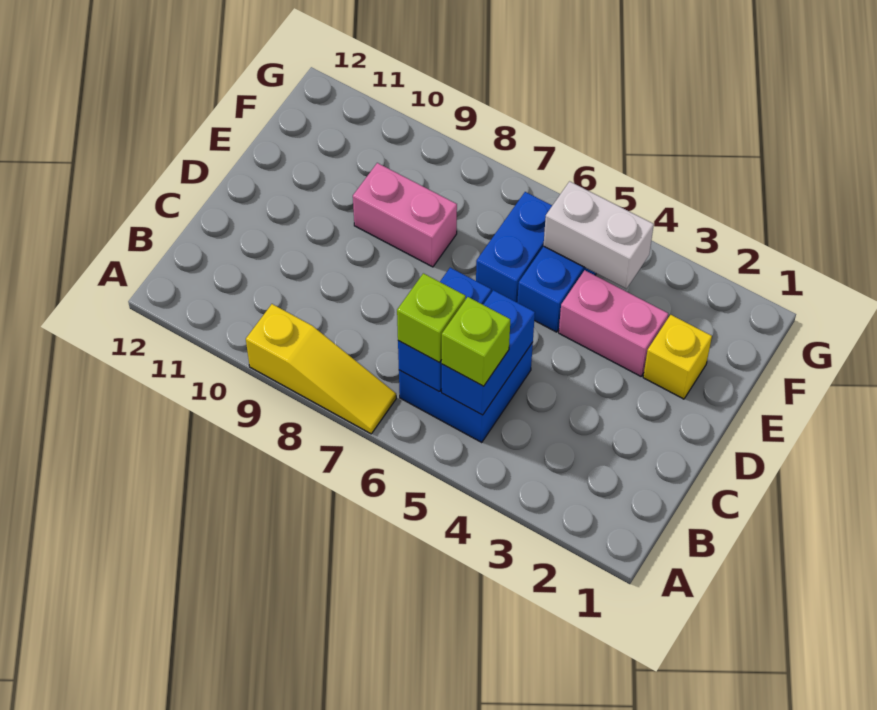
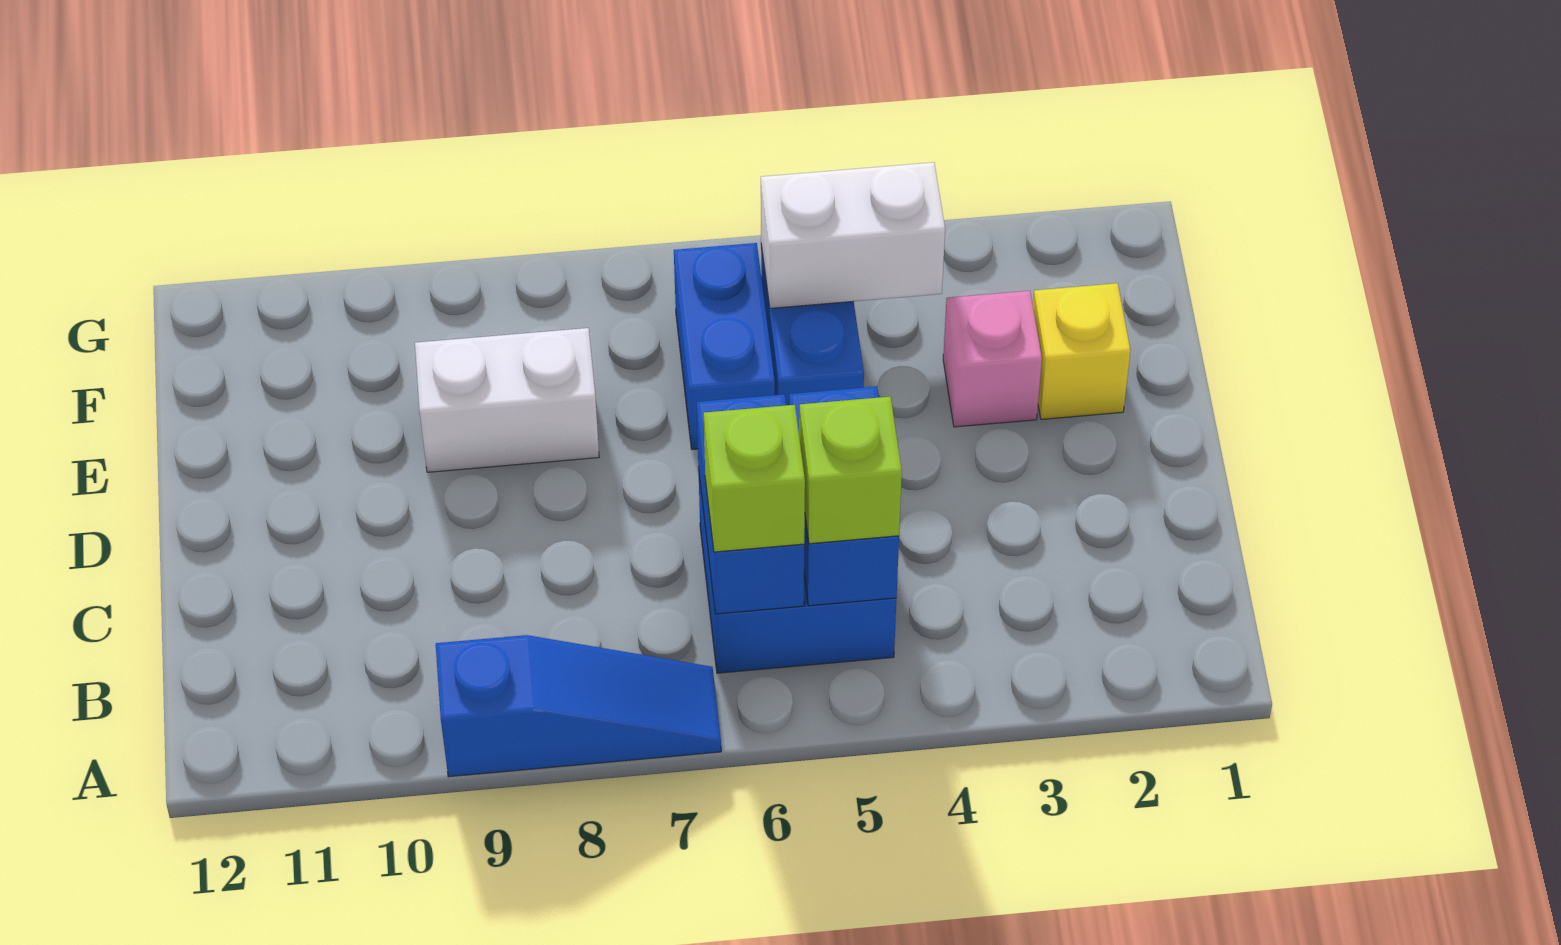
yellow slope A7:A9 level 1 top 9 -> blue slope A7:A9 level 1 top 9
pink brick E3:E4 level 1 -> pink brick E3 level 1
pink brick E8:E9 level 1 -> white brick E8:E9 level 1

